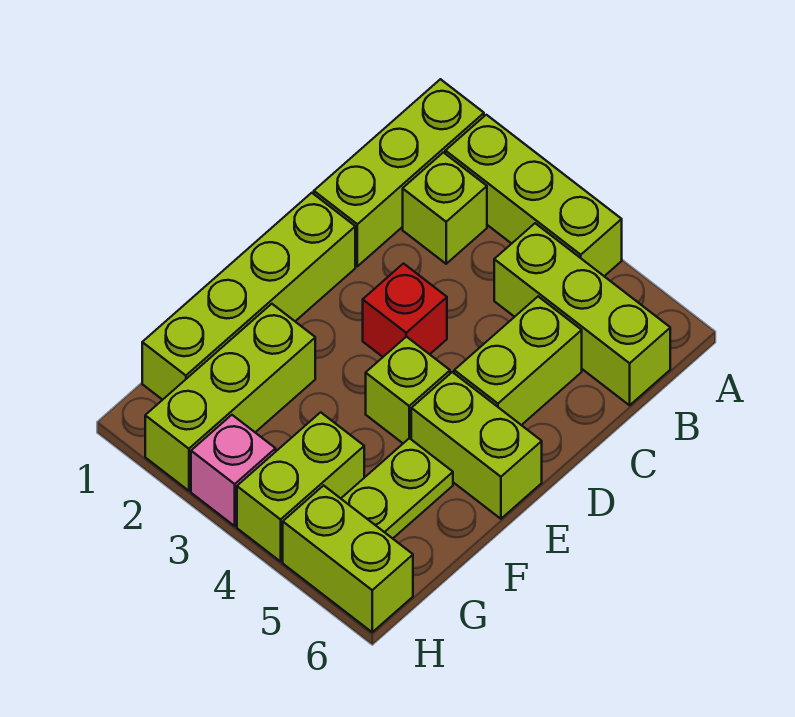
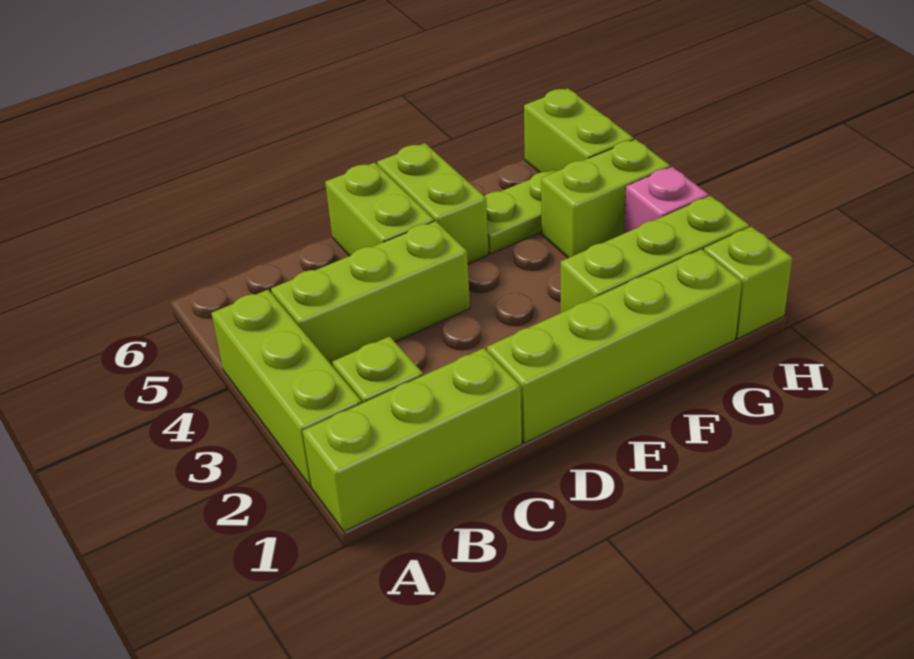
lime brick B4:B6 level 1 -> lime brick B4:D4 level 1
lime brick C5:D5 level 1 -> lime brick D5:D6 level 1
red brick D3 level 1 -> none
lime brick E4 level 1 -> lime brick H1 level 1

